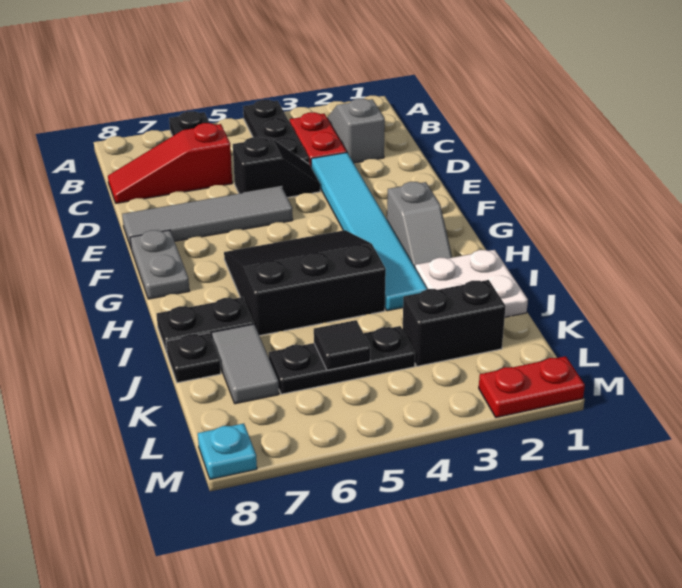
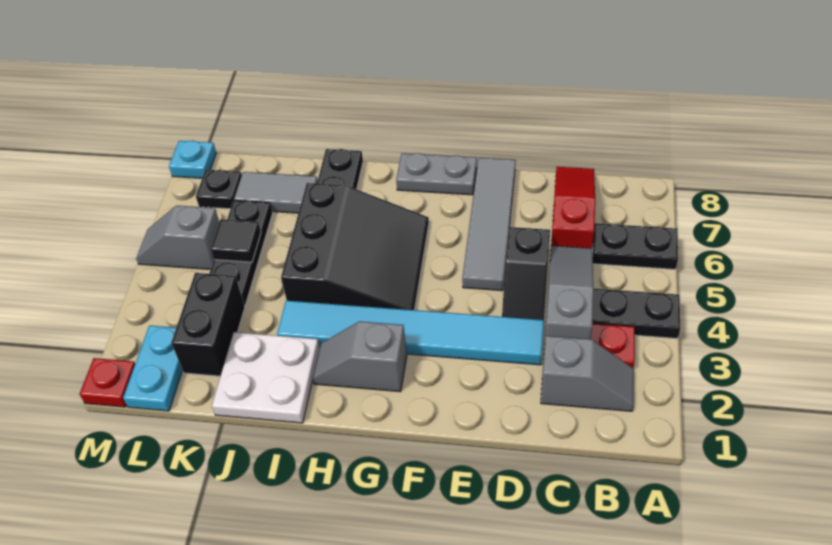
none -> grey slope C3:C5 level 2 top 3
black plate J8 level 1 -> black plate L7 level 1
none -> cyan plate L1:L2 level 1
none -> grey slope L5:M5 level 1 top L
red plate M1:M2 level 1 -> red plate M1 level 1

